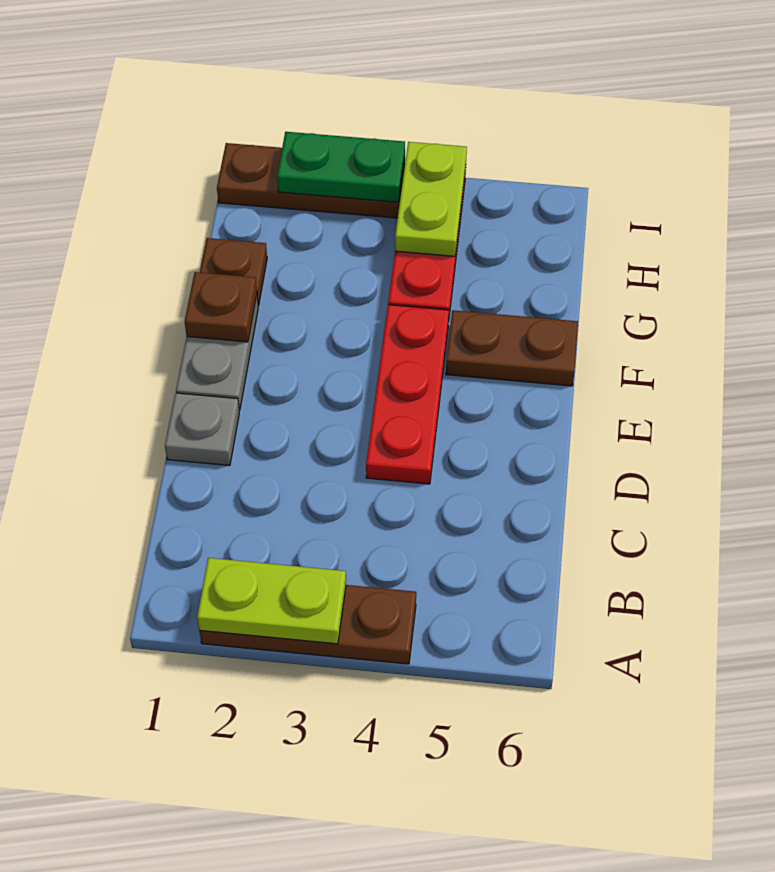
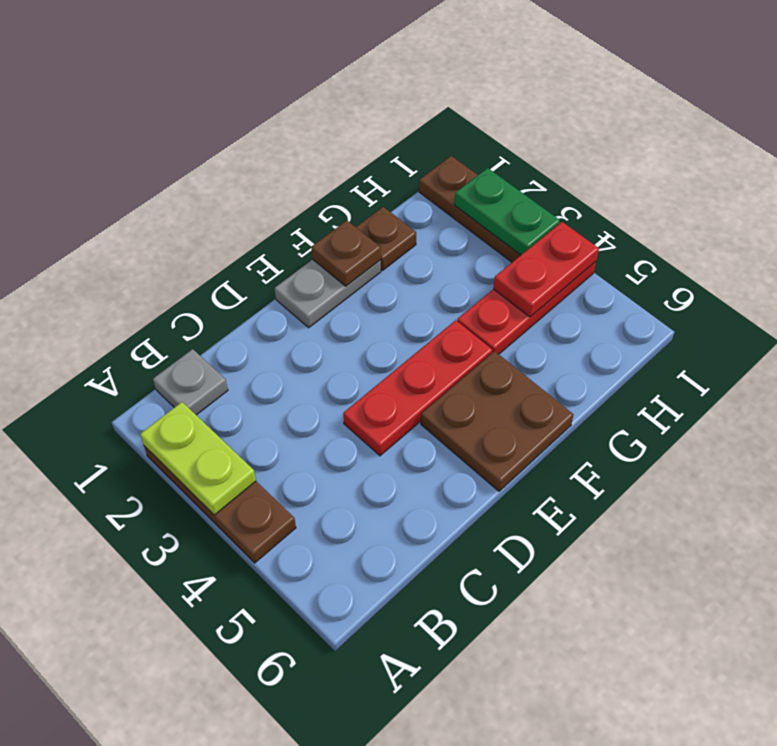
grey plate D1 level 1 -> grey plate B1 level 1
brown plate F5:F6 level 1 -> brown plate E5:F6 level 1
lime plate H4:I4 level 2 -> red plate H4:I4 level 2

